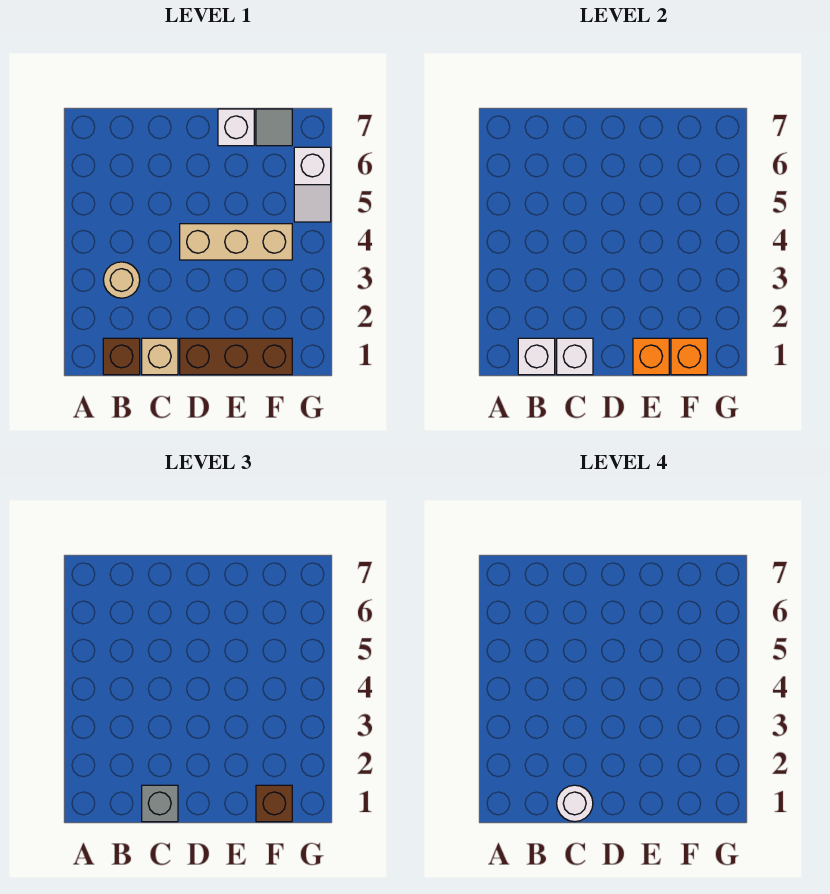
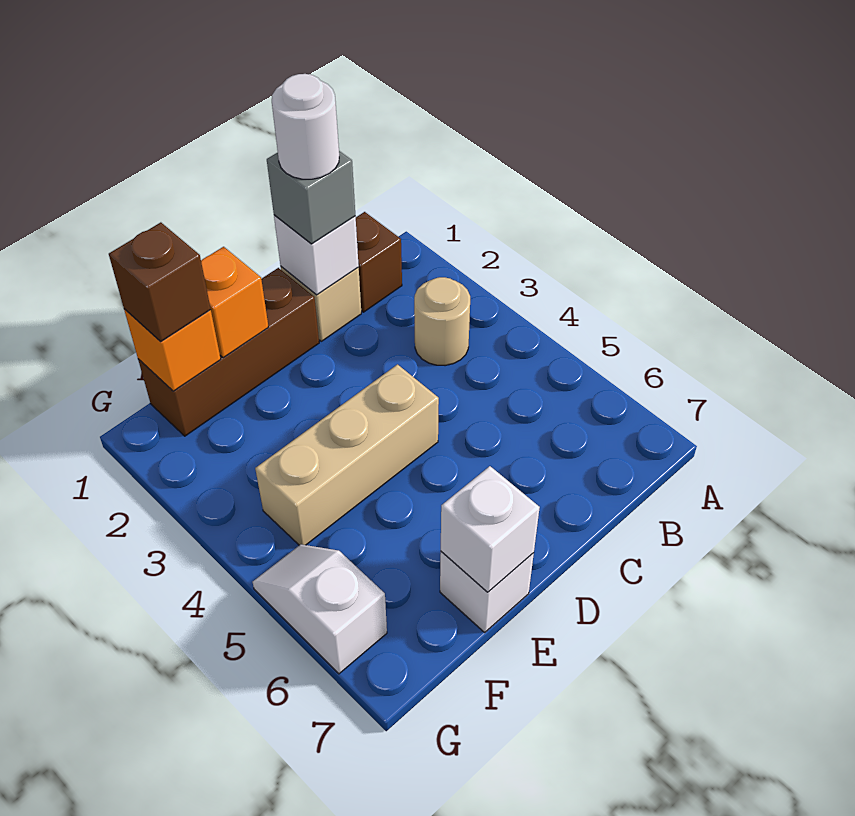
white brick B1 level 2 -> white brick E7 level 2
grey tile F7 level 1 -> none

